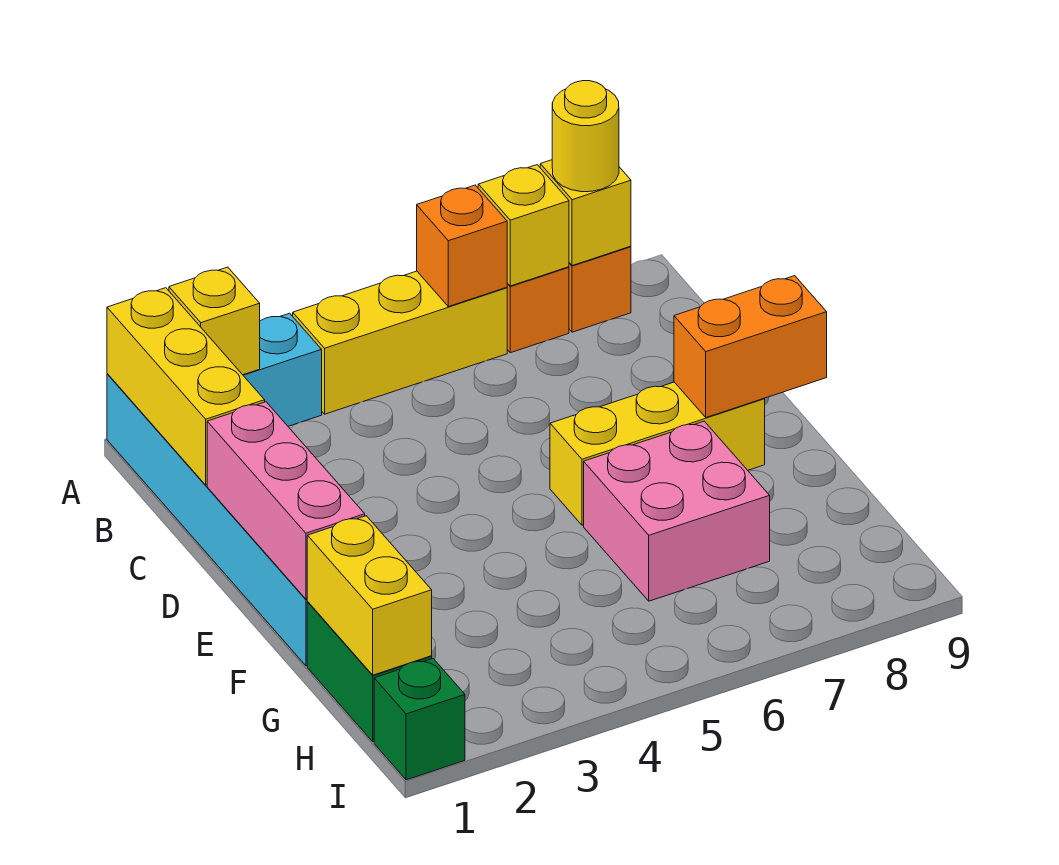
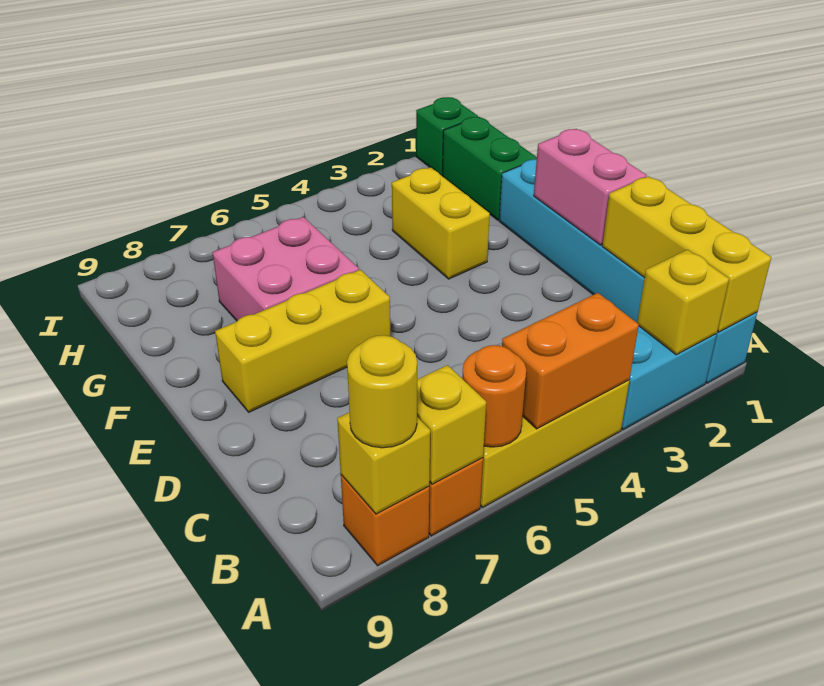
orange brick A6 level 2 -> orange round brick A6 level 2
pink brick D1:F1 level 2 -> pink brick D1:E1 level 2
orange brick E8:E9 level 2 -> orange brick A4:A5 level 2
yellow brick G1:H1 level 2 -> yellow brick F3:G3 level 1

